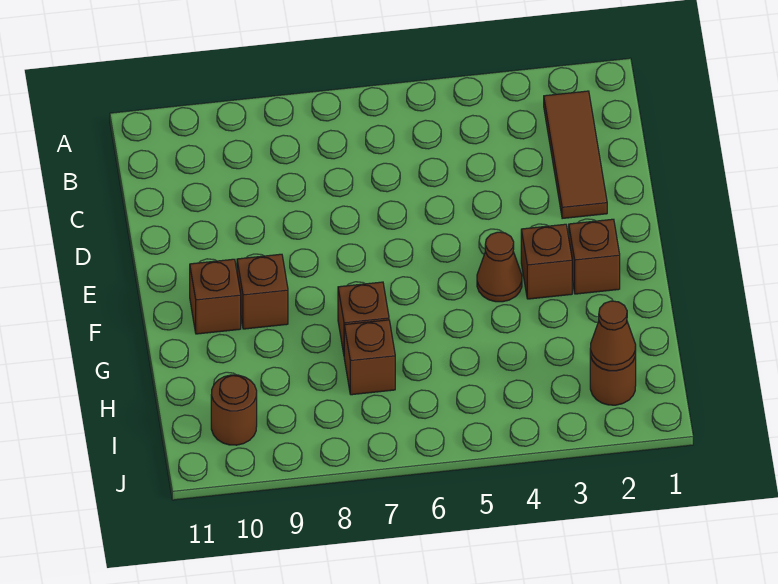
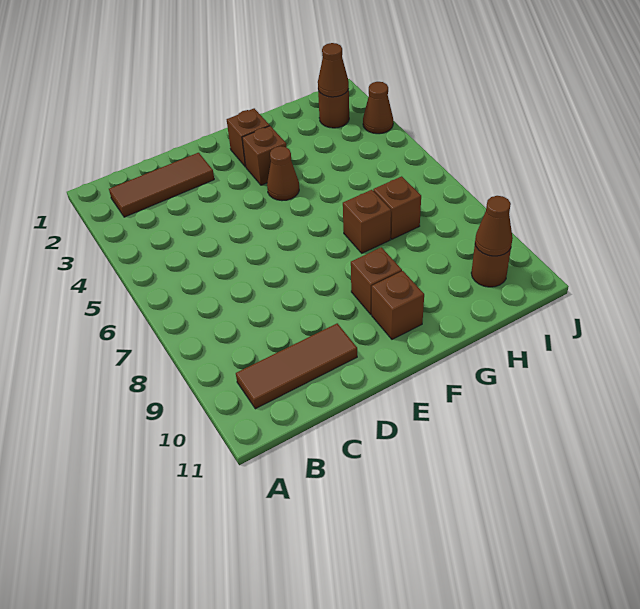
none -> brown tile B10:D10 level 1
none -> brown cone I10 level 2
none -> brown cone J3 level 1

